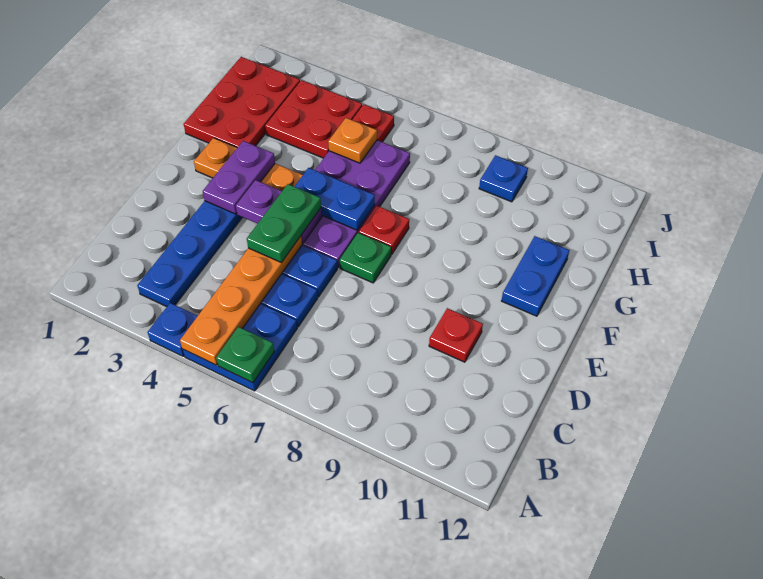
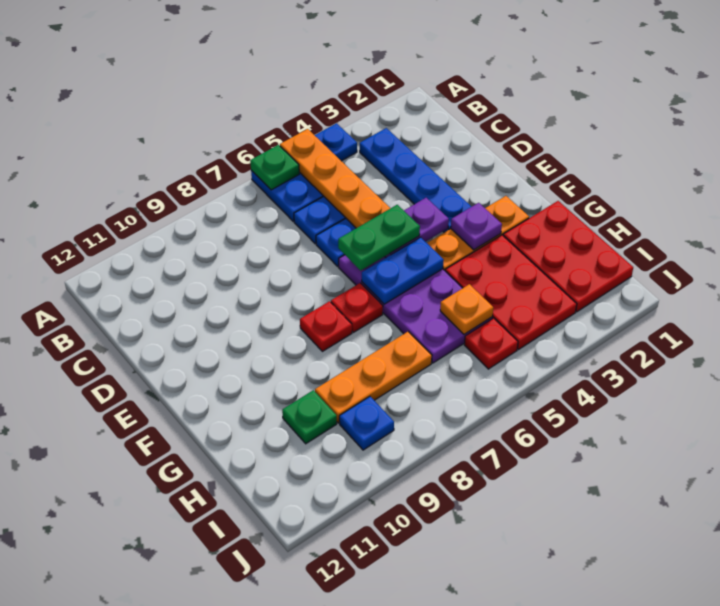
green plate D5:E5 level 3 -> green plate E5:E6 level 3
red plate D10 level 1 -> red plate F8 level 1
purple plate E3:F3 level 2 -> purple plate F3 level 2
green plate E7 level 1 -> green plate H10 level 1
blue plate F11:G11 level 1 -> none
red plate H3:I4 level 1 -> red plate G3:I4 level 1
none -> orange plate H7:H9 level 1

